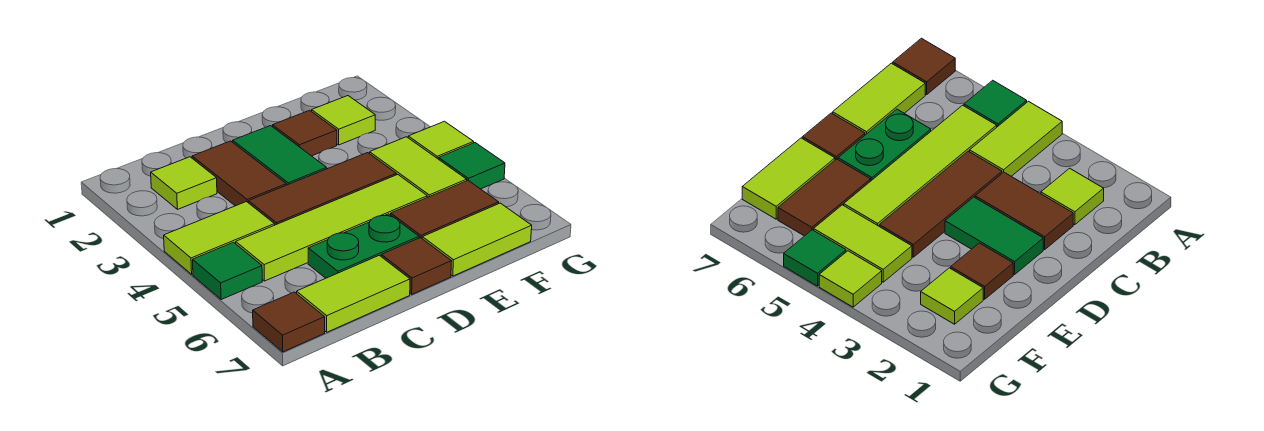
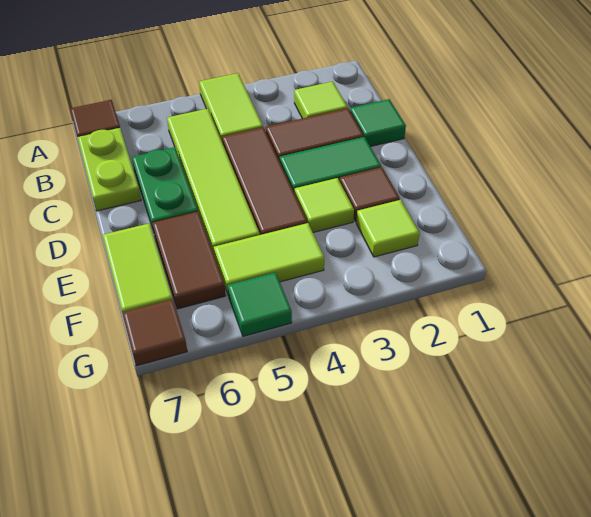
green tile A5 level 1 -> green tile C1 level 1
lime tile B7:C7 level 1 -> lime plate B7:C7 level 1
brown tile D7 level 1 -> brown tile G7 level 1
lime tile G4 level 1 -> lime tile E3 level 1

